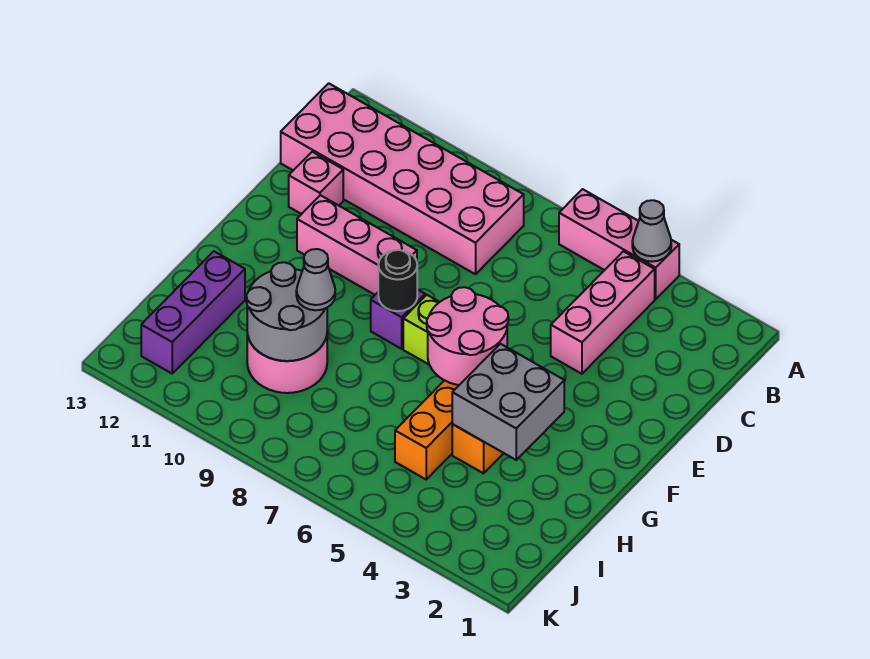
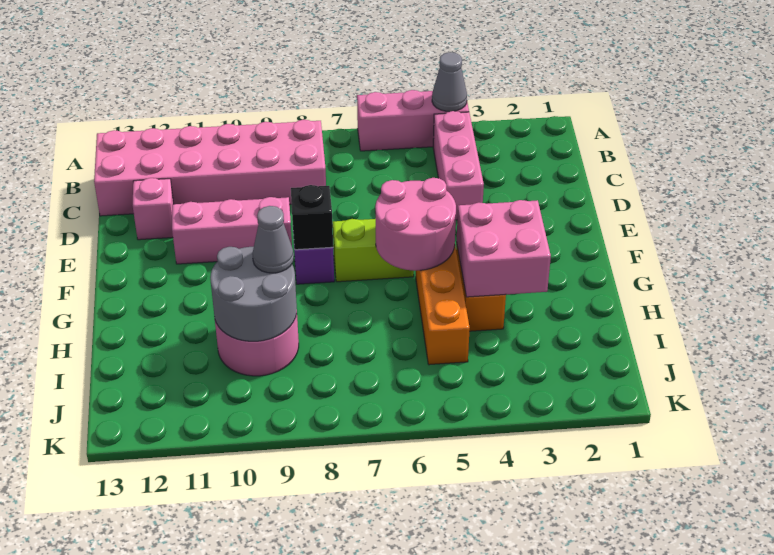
black round brick F8 level 2 -> black brick F8 level 2
grey brick G3:H4 level 2 -> pink brick G3:H4 level 2
purple brick H12:J12 level 1 -> none

